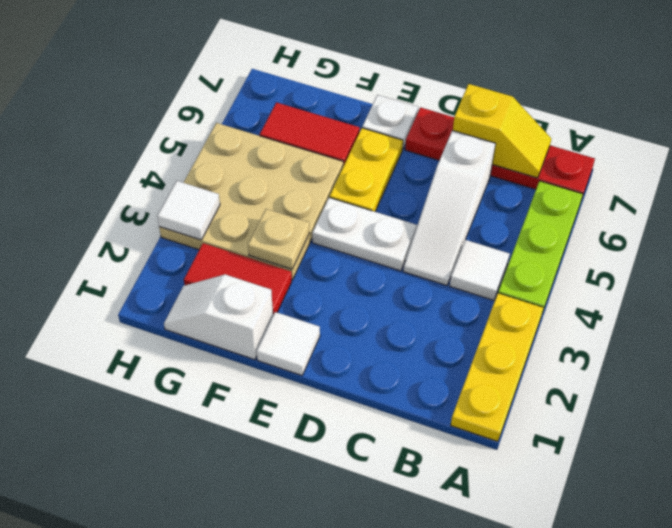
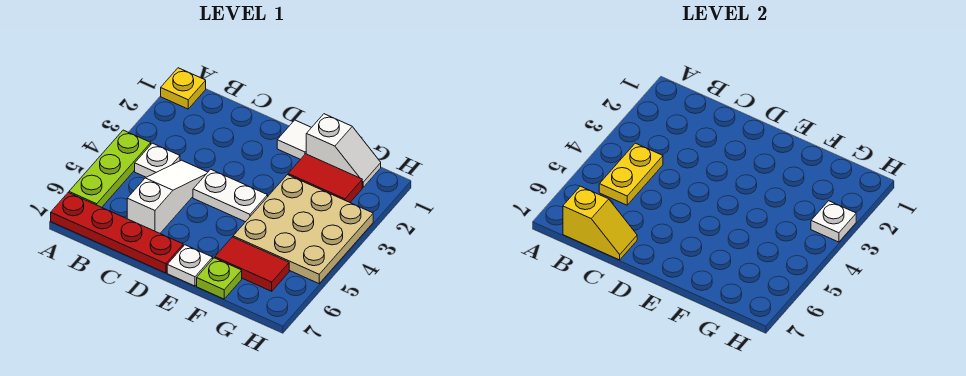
yellow plate A1:A3 level 1 -> yellow plate A1 level 1
white tile B4 level 1 -> white plate B4 level 1
yellow slope B7:C7 level 2 top C -> yellow slope B7:C7 level 2 top B
yellow plate E5:E6 level 1 -> yellow plate B4:B5 level 2
tan plate F3 level 2 -> none
none -> lime plate F7 level 1
white tile H3 level 2 -> white plate H3 level 2

